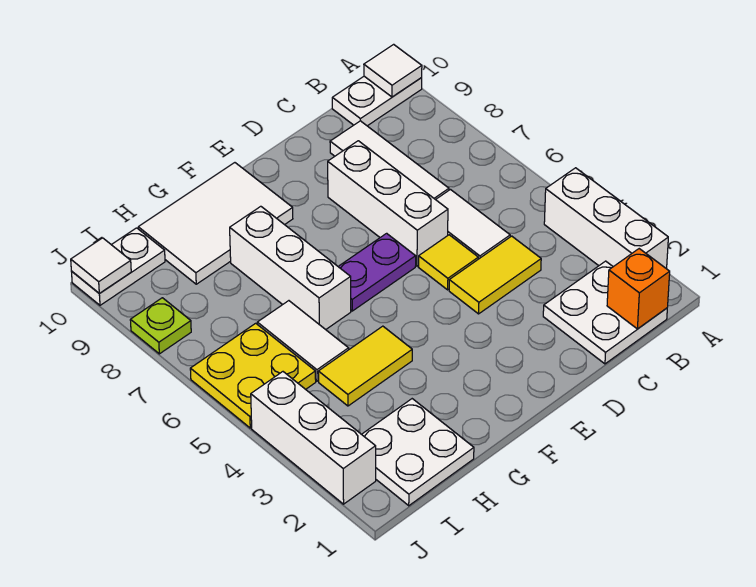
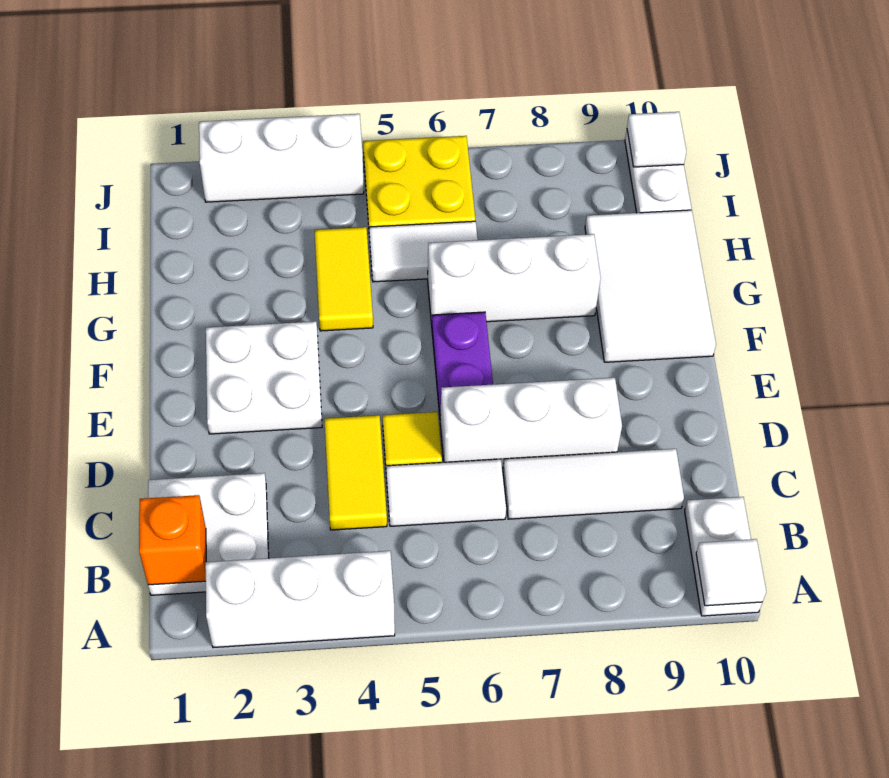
white plate H1:I2 level 1 -> white plate E2:F3 level 1
lime plate J8 level 1 -> none

